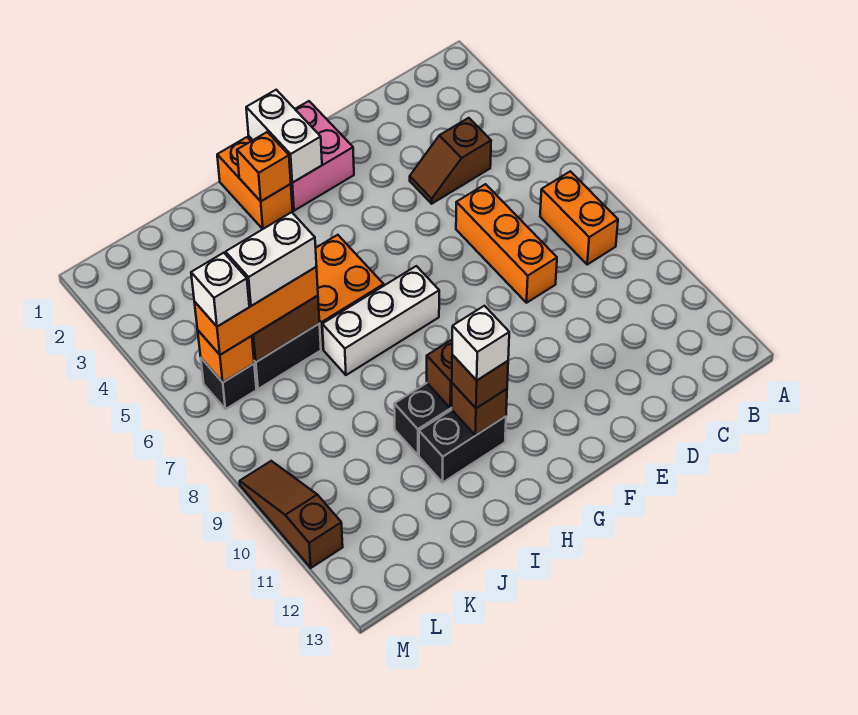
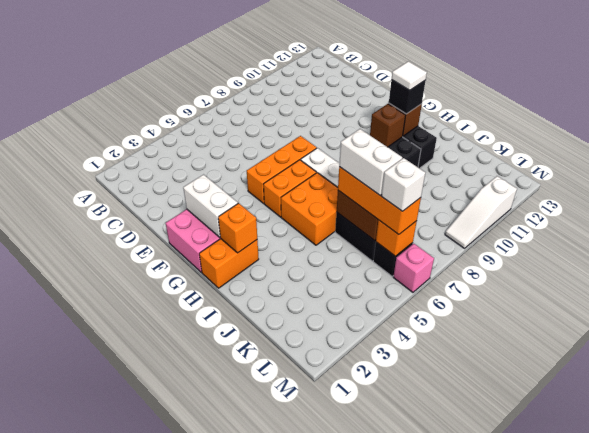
orange brick B7:B8 level 1 -> orange brick G5:G6 level 1
brown slope C4:D4 level 1 top C -> none
orange brick D6:D8 level 1 -> orange brick F5:F7 level 1
white brick G1:G2 level 2 -> white brick F2:G2 level 2
brown brick H11 level 3 -> black brick H11 level 3
white brick H11 level 4 -> white tile H11 level 4
none -> pink brick M6 level 1
brown slope M9:M11 level 1 top 11 -> white slope M9:M11 level 1 top 11

